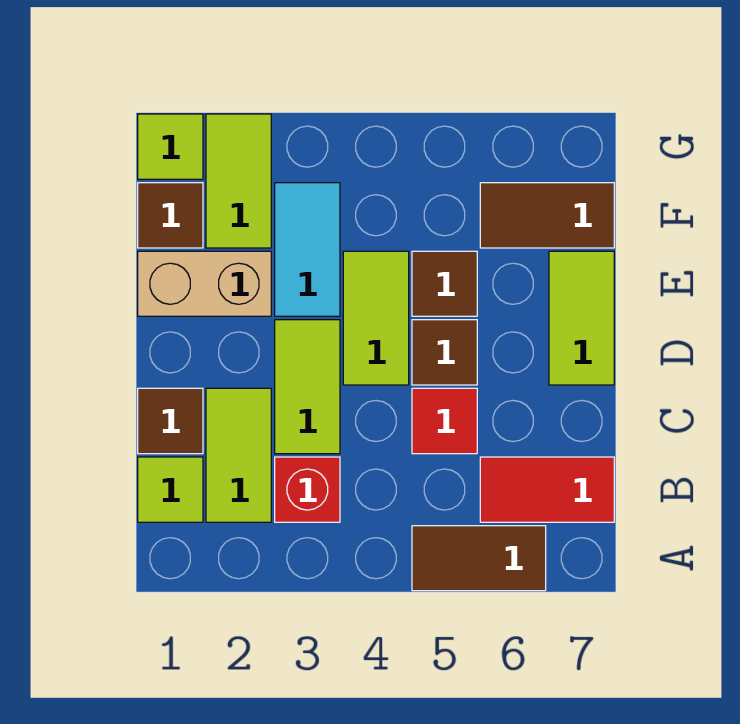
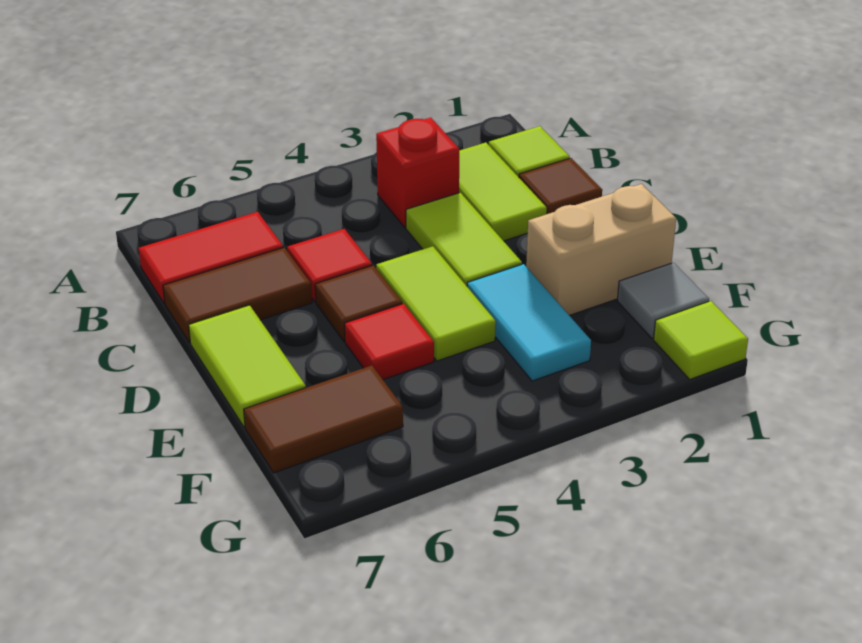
brown tile A5:A6 level 1 -> brown tile C6:C7 level 1
brown tile E5 level 1 -> red tile E5 level 1
brown tile F1 level 1 -> grey tile F1 level 1
lime tile F2:G2 level 1 -> none

